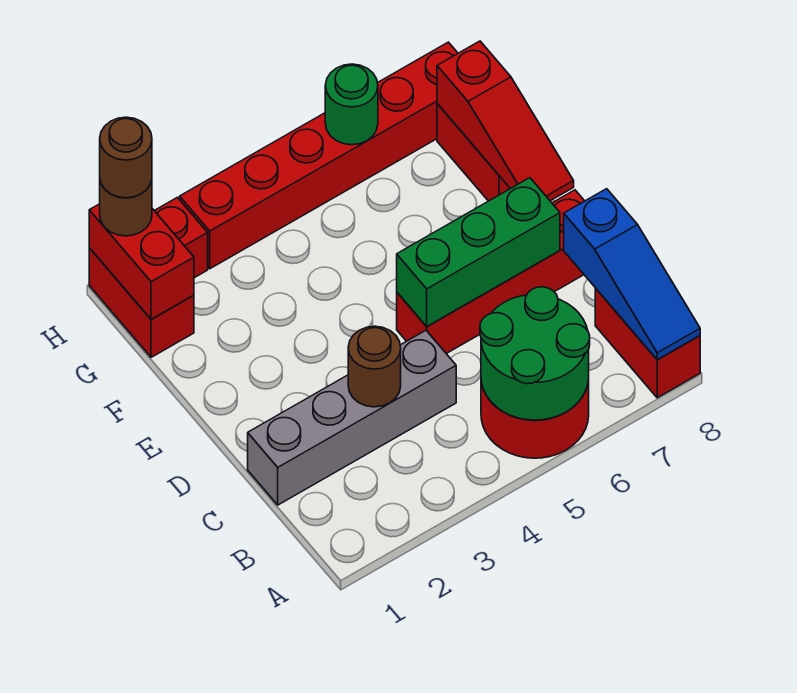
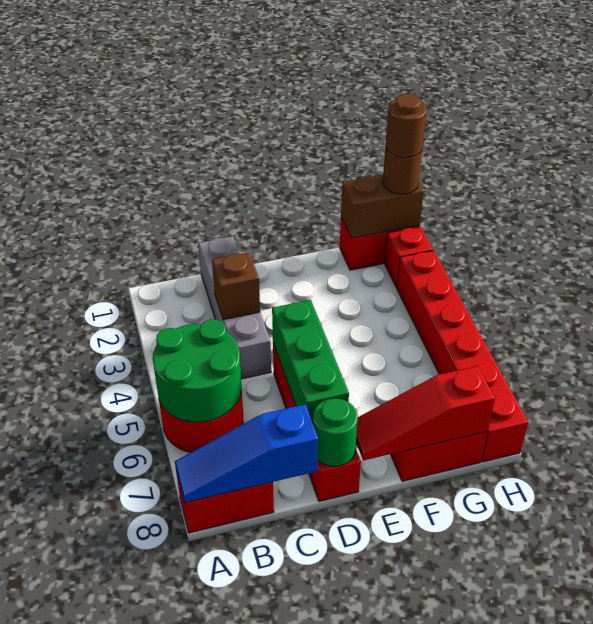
brown round brick C3 level 2 -> brown brick C3 level 2
red brick G1:H1 level 2 -> brown brick G1:H1 level 2
green round brick H6 level 2 -> green round brick D8 level 2

